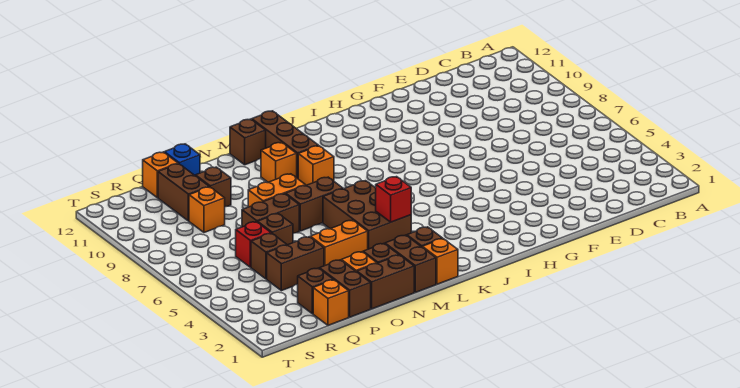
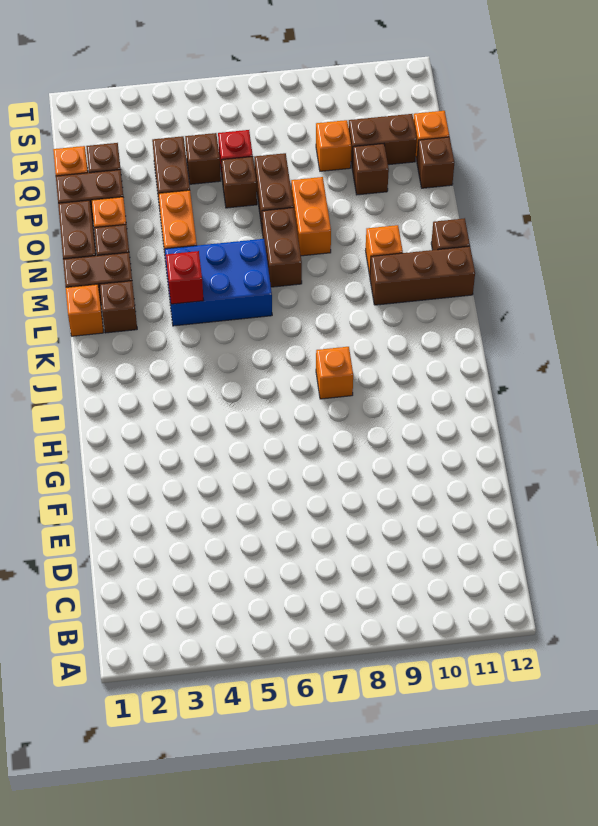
brown brick L4:M6 level 1 -> blue brick L4:M6 level 1
orange brick L9 level 1 -> orange brick I8 level 1
blue brick P12 level 1 -> brown brick P12 level 1

